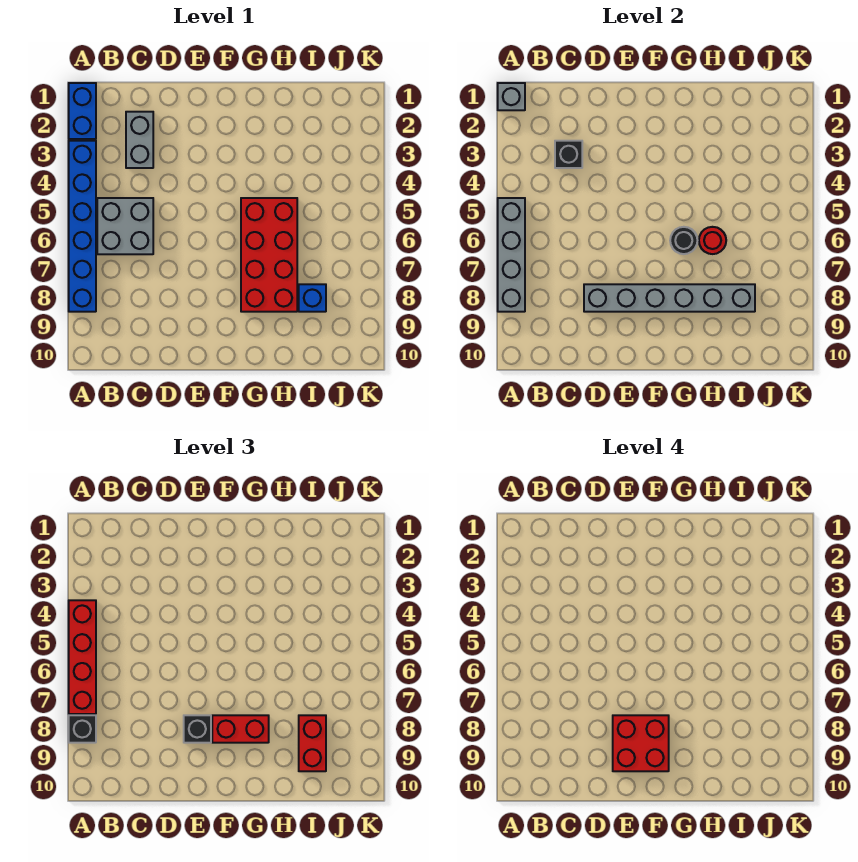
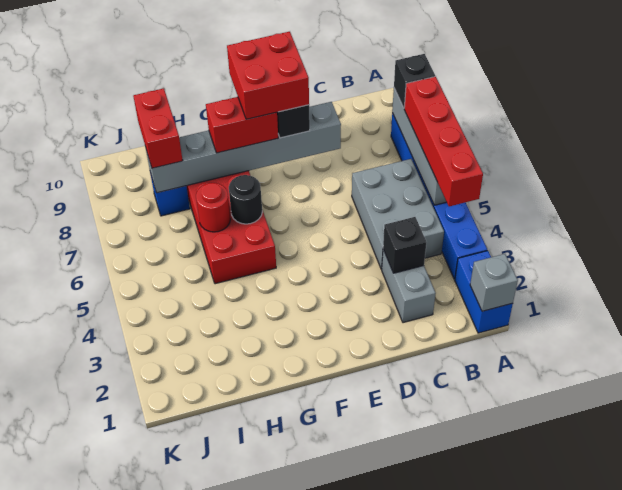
grey brick B5:C6 level 1 -> grey brick B4:C6 level 1

